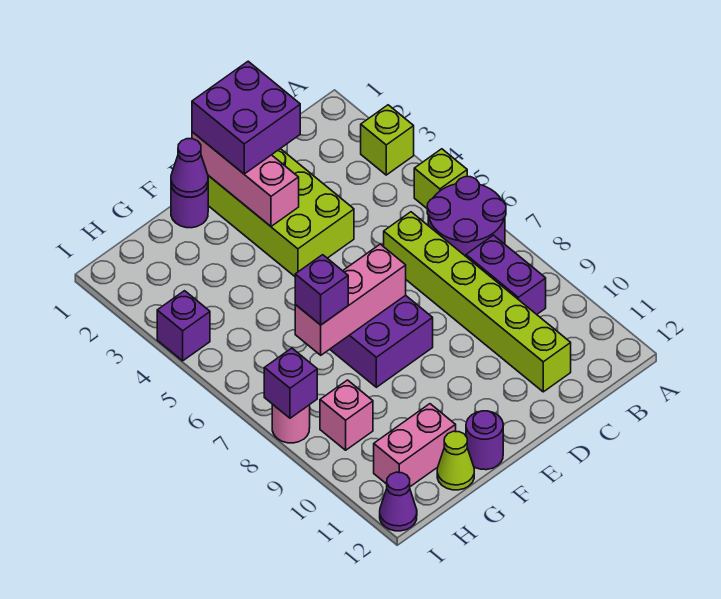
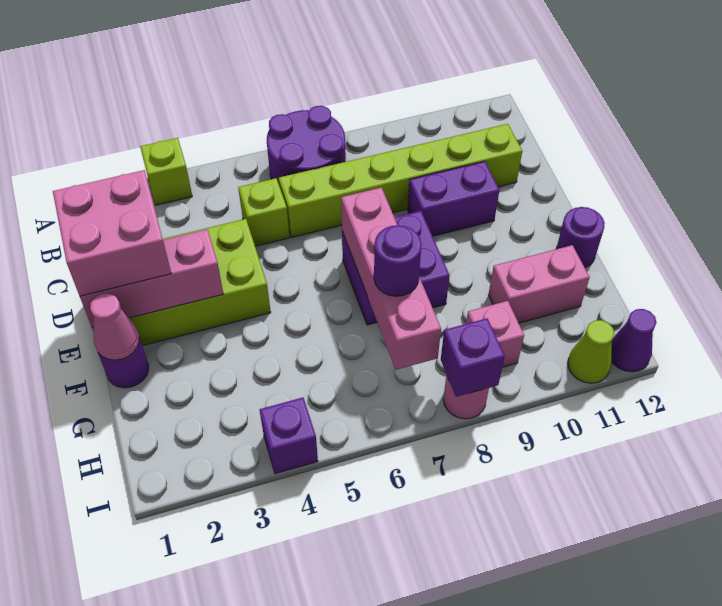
lime brick A5 level 1 -> lime brick C5 level 1
purple brick B8:B9 level 1 -> purple brick D9:D10 level 1
purple brick D1:E2 level 3 -> pink brick D1:E2 level 3
pink brick E7:G7 level 2 -> pink brick E7:H7 level 2
purple cone F1 level 2 -> pink cone F1 level 2
purple brick G7 level 3 -> purple round brick G7 level 3
pink brick G11:H11 level 1 -> pink brick G10:G11 level 1
lime cone G12 level 1 -> lime cone I11 level 1

